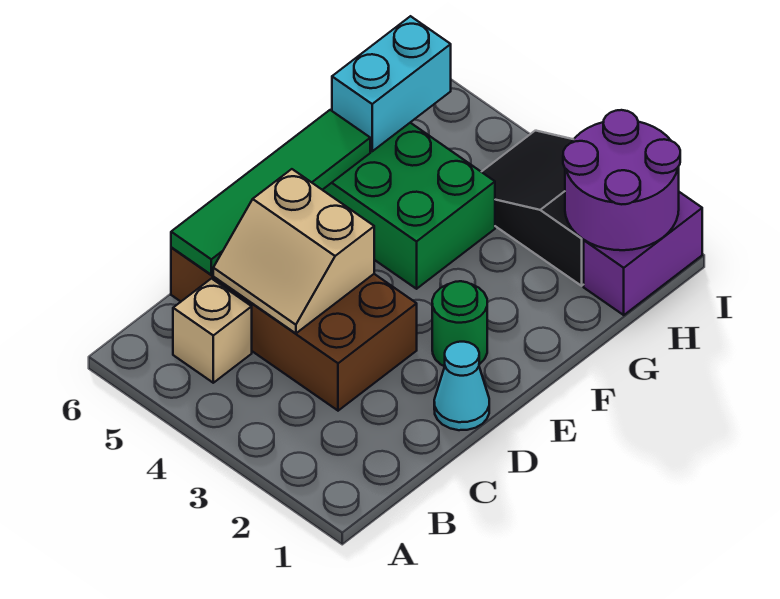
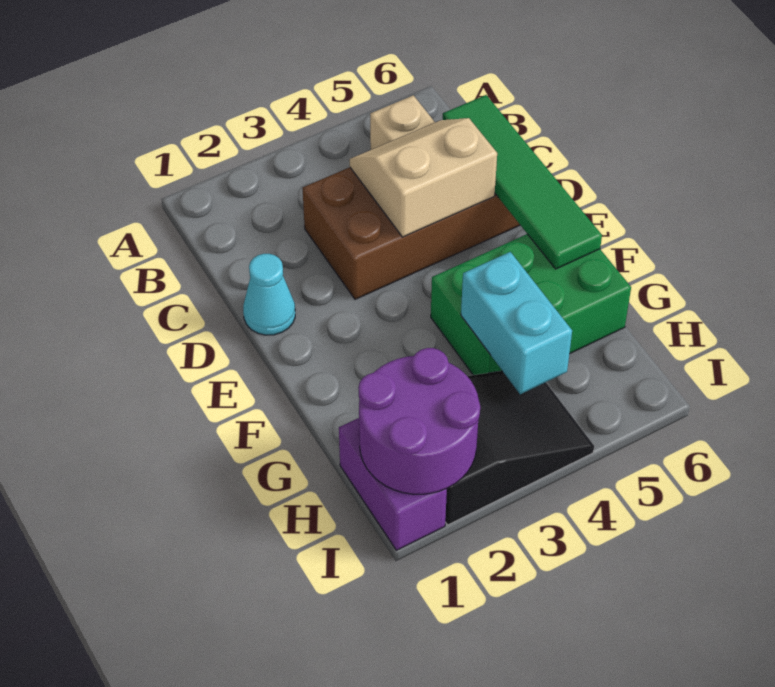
green round brick E2 level 1 -> none
cyan brick G6:H6 level 2 -> cyan brick G4:H4 level 2

